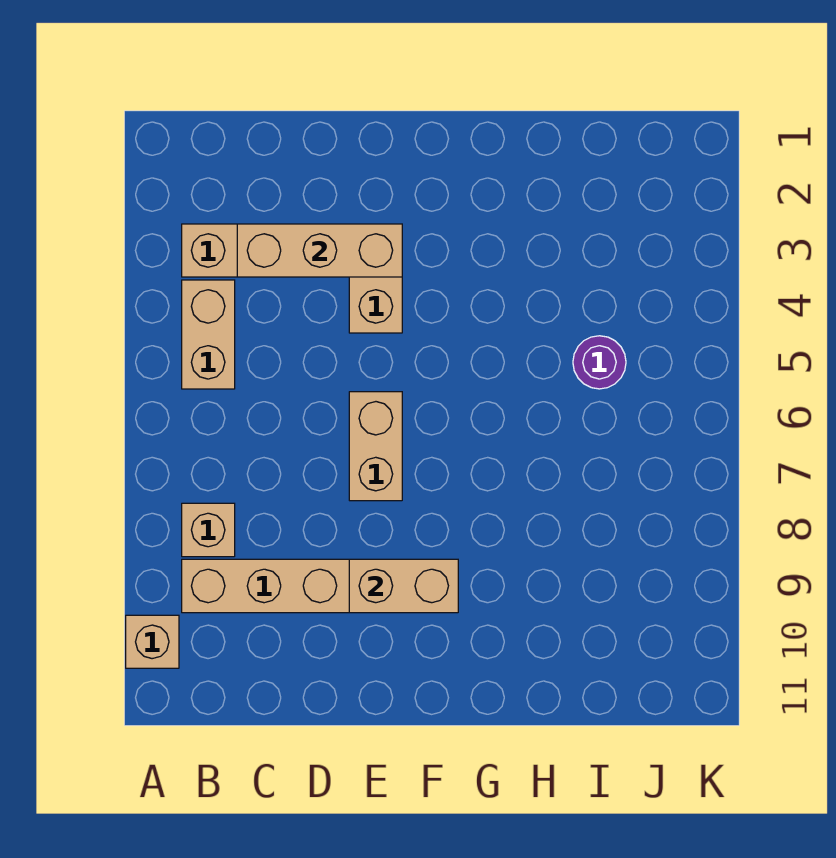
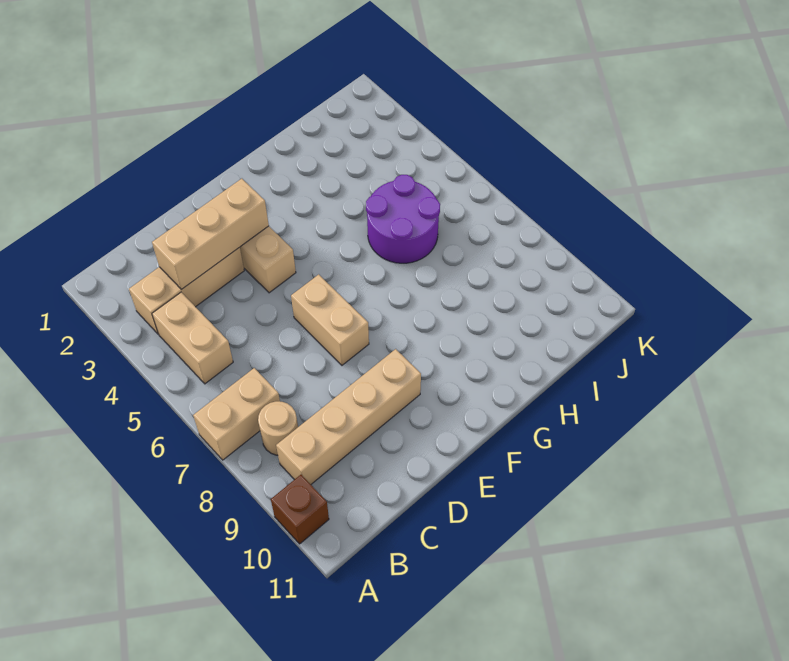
tan brick A10 level 1 -> brown brick A10 level 1
tan brick B8 level 1 -> tan round brick B8 level 1
tan brick E9:F9 level 2 -> tan brick A7:B7 level 1
purple round brick I5 level 1 -> purple round brick H5:I6 level 1

